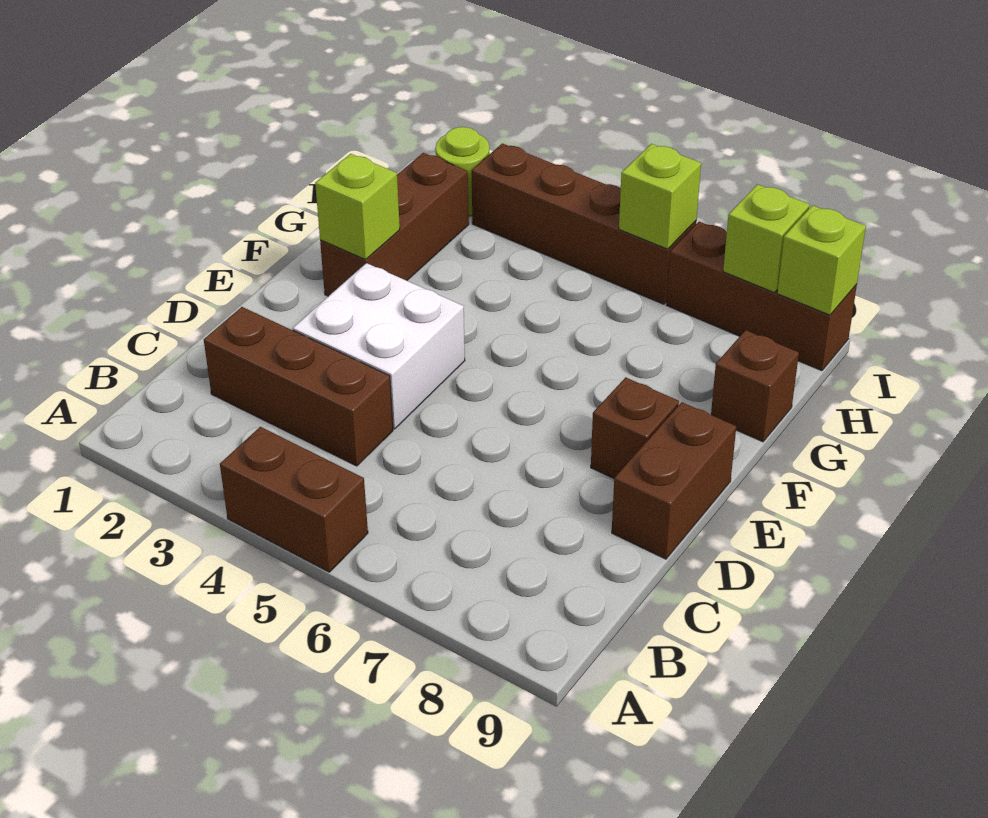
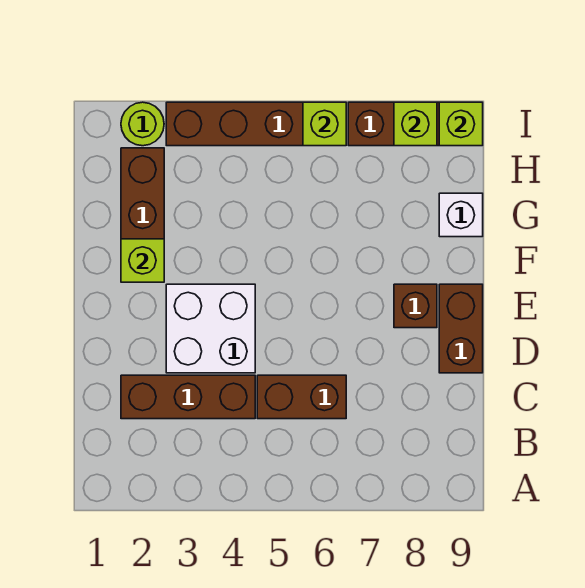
brown brick A4:A5 level 1 -> brown brick C5:C6 level 1
brown brick G9 level 1 -> white brick G9 level 1

